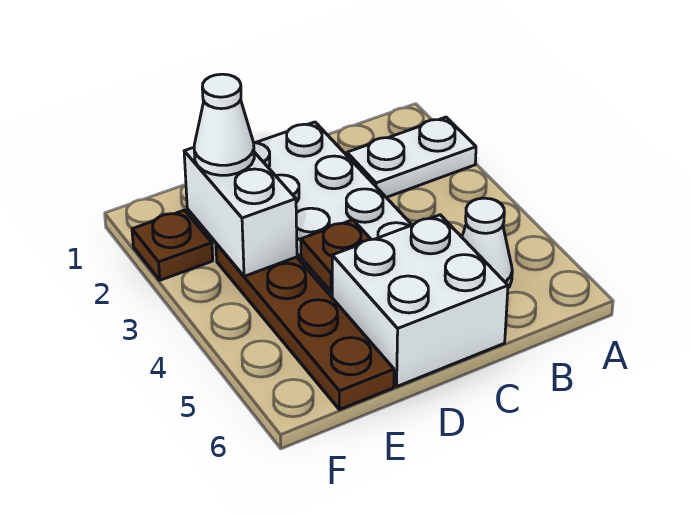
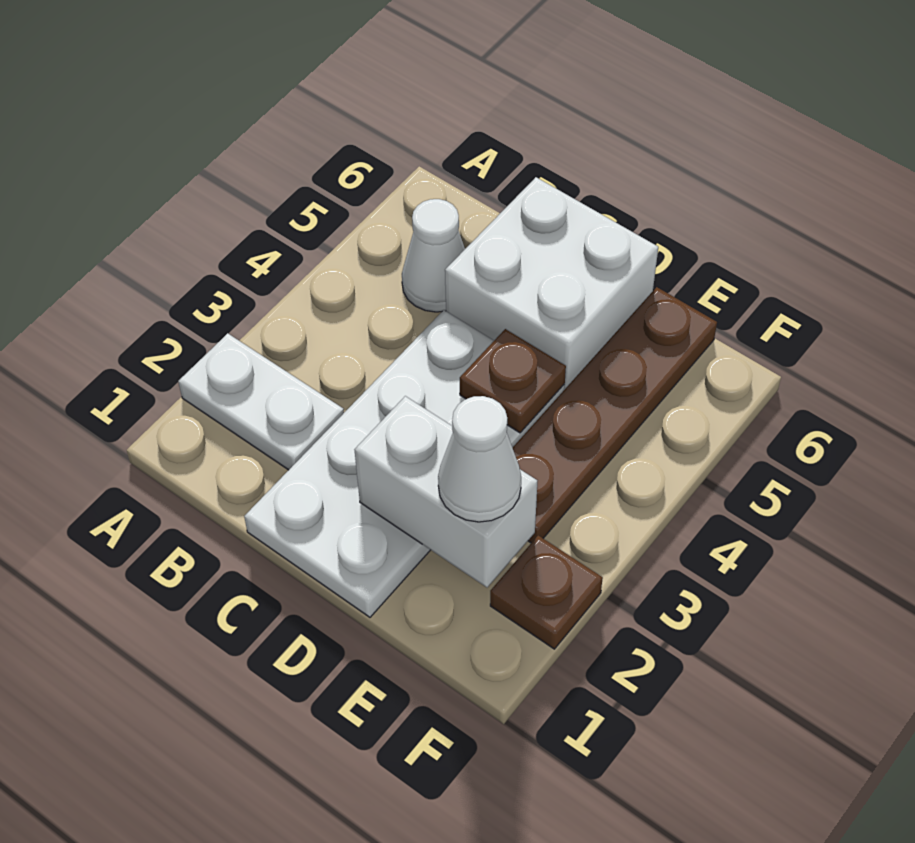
white brick E2:E3 level 2 -> white brick D2:E2 level 2

